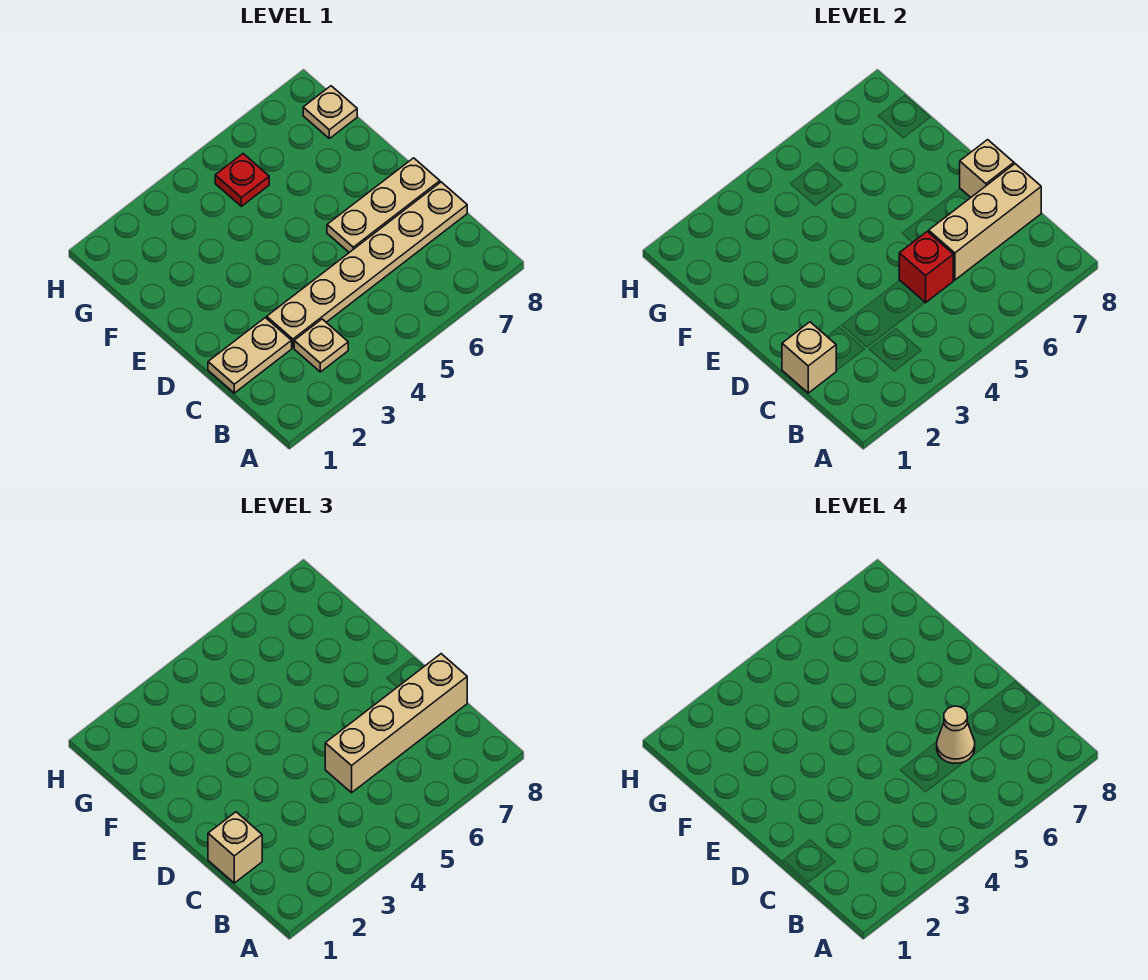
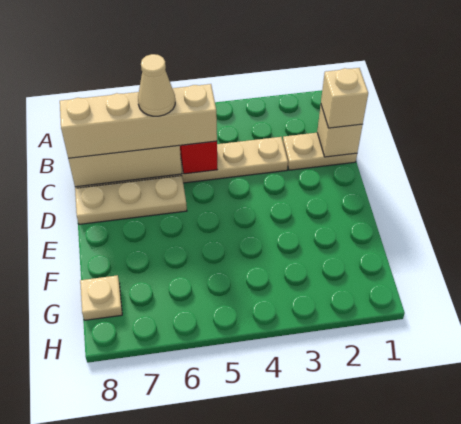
tan plate B3 level 1 -> none
tan brick D8 level 2 -> none
red plate G5 level 1 -> none

